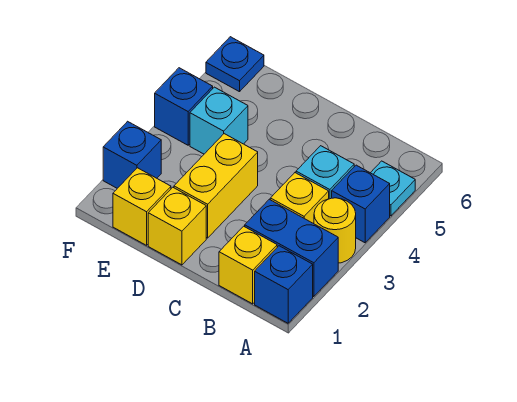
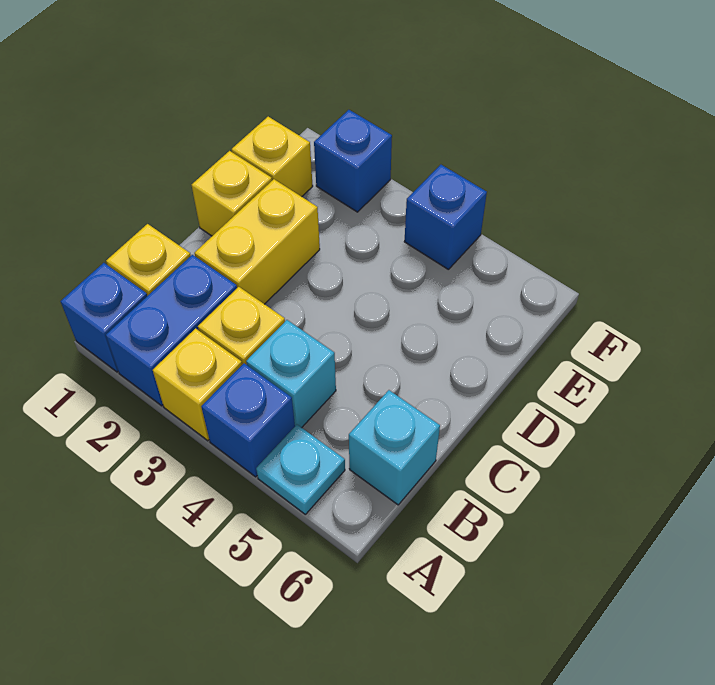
yellow round brick A3 level 1 -> yellow brick A3 level 1
yellow brick D2:D3 level 1 -> yellow brick C2:D2 level 1
cyan brick E4 level 1 -> cyan brick B6 level 1
blue plate F6 level 1 -> none

